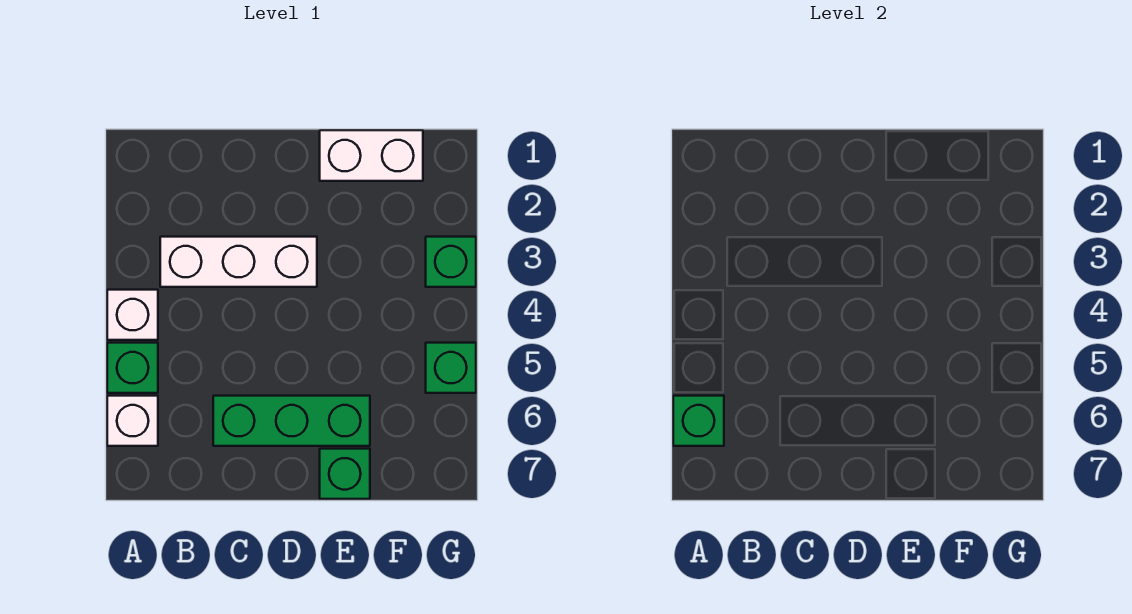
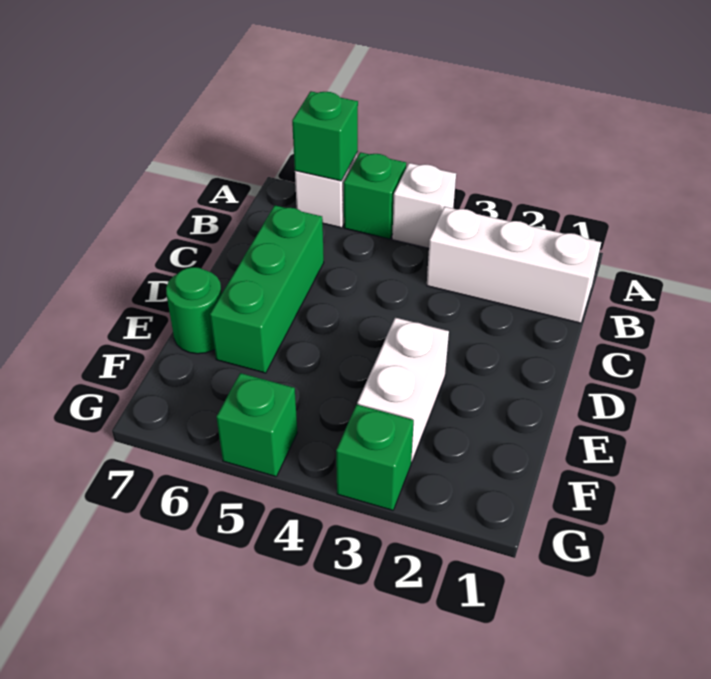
white brick B3:D3 level 1 -> white brick B1:B3 level 1
white brick E1:F1 level 1 -> white brick E3:F3 level 1
green brick E7 level 1 -> green round brick E7 level 1

